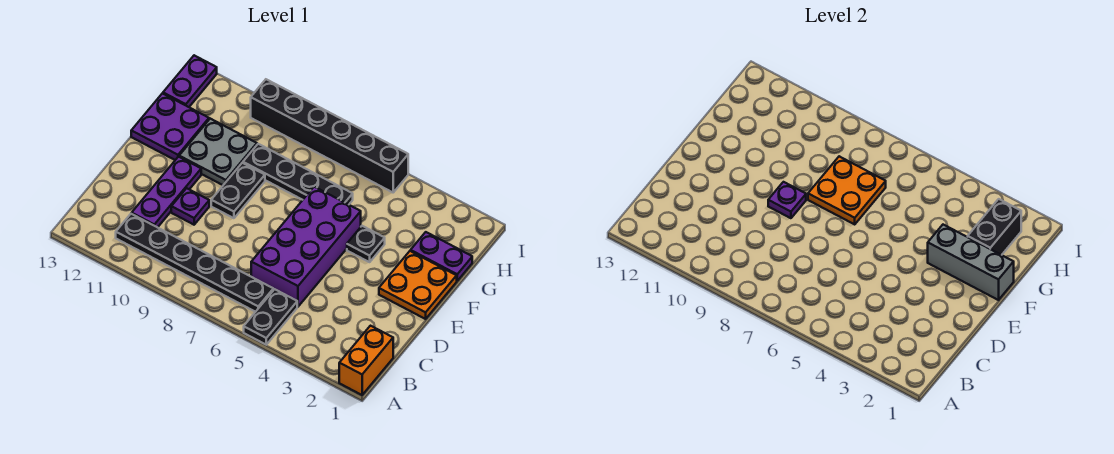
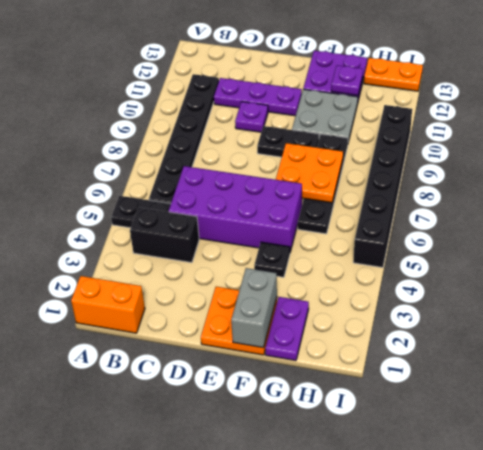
purple plate E9 level 2 -> purple plate G12 level 2
grey brick F1:F3 level 2 -> grey brick F1:F2 level 2
black brick G2:H2 level 2 -> black brick B4:C4 level 1
purple plate H13:I13 level 1 -> orange plate H13:I13 level 1

